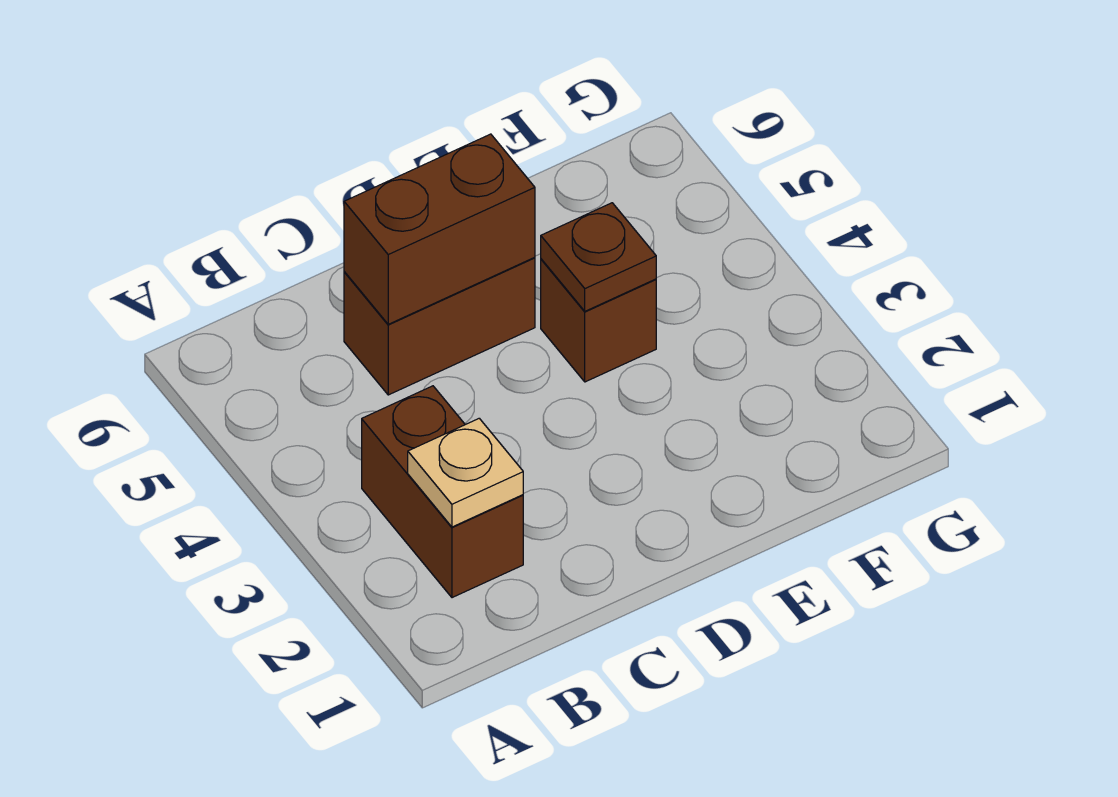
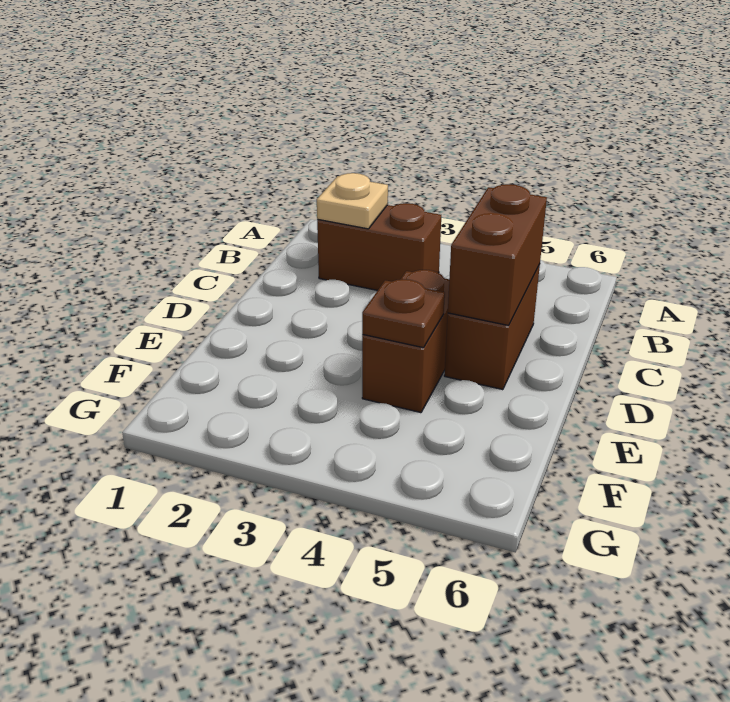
brown brick E4 level 1 -> brown brick D4:E4 level 1

